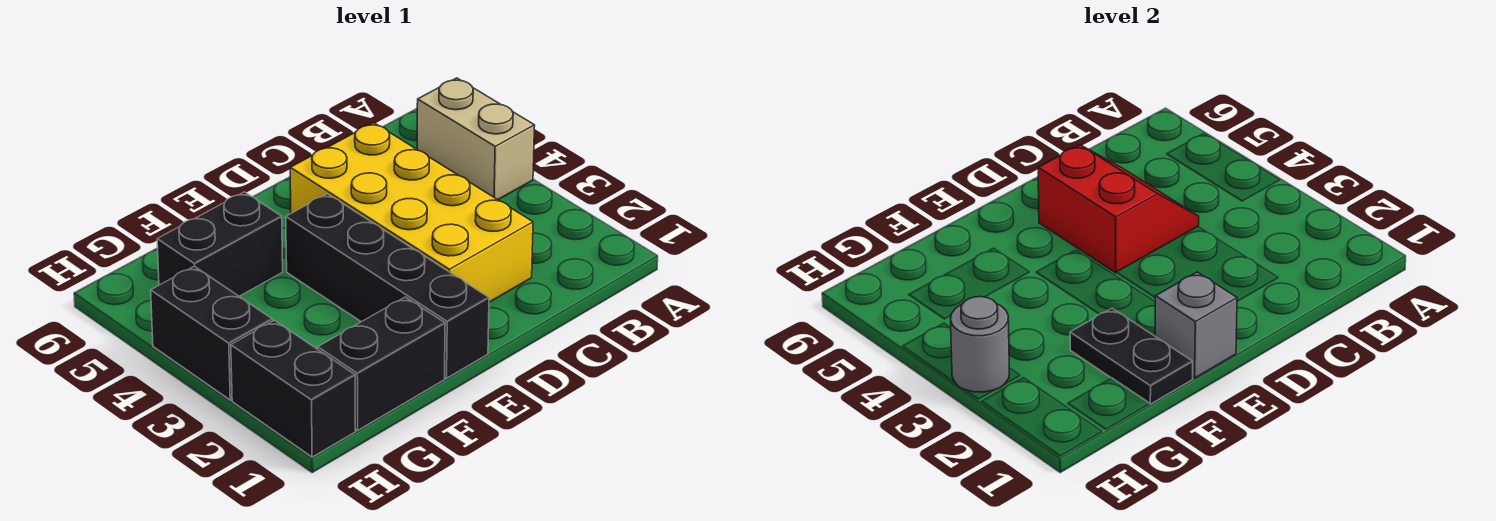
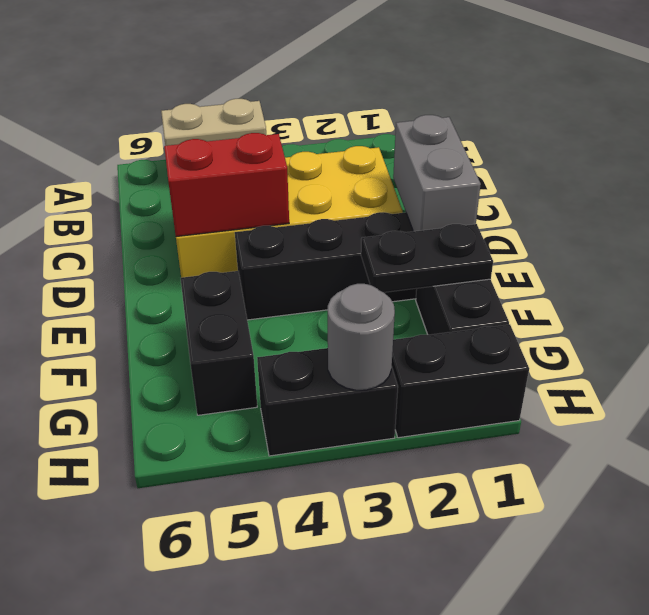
grey brick E1 level 2 -> grey brick D1:E1 level 2

